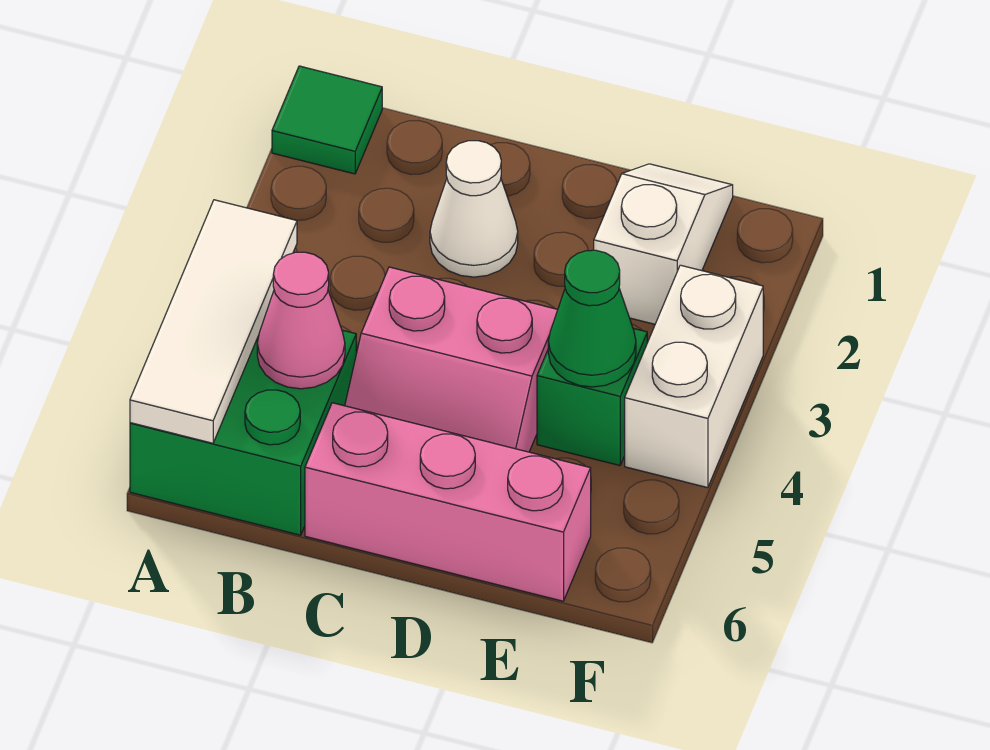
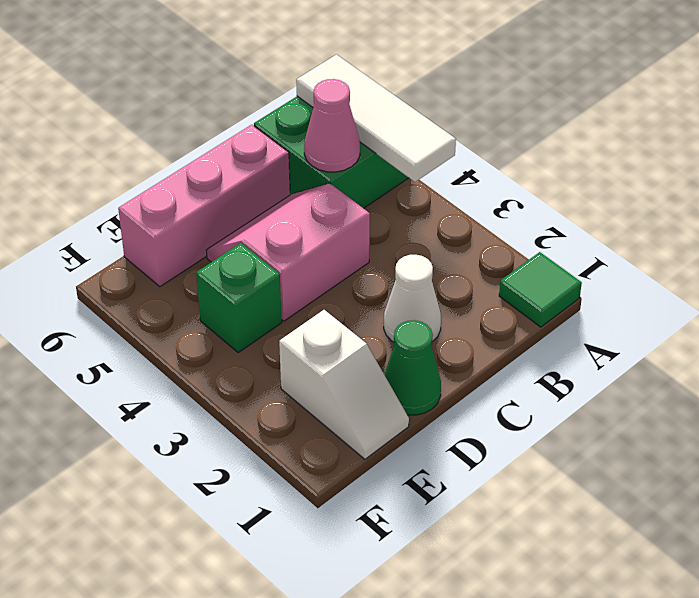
green cone E4 level 2 -> green cone D1 level 1
white brick F3:F4 level 1 -> none

